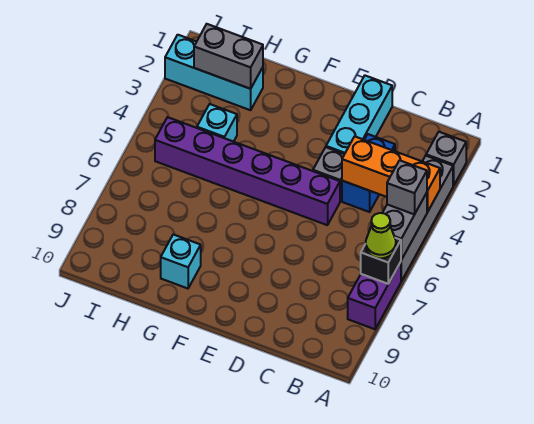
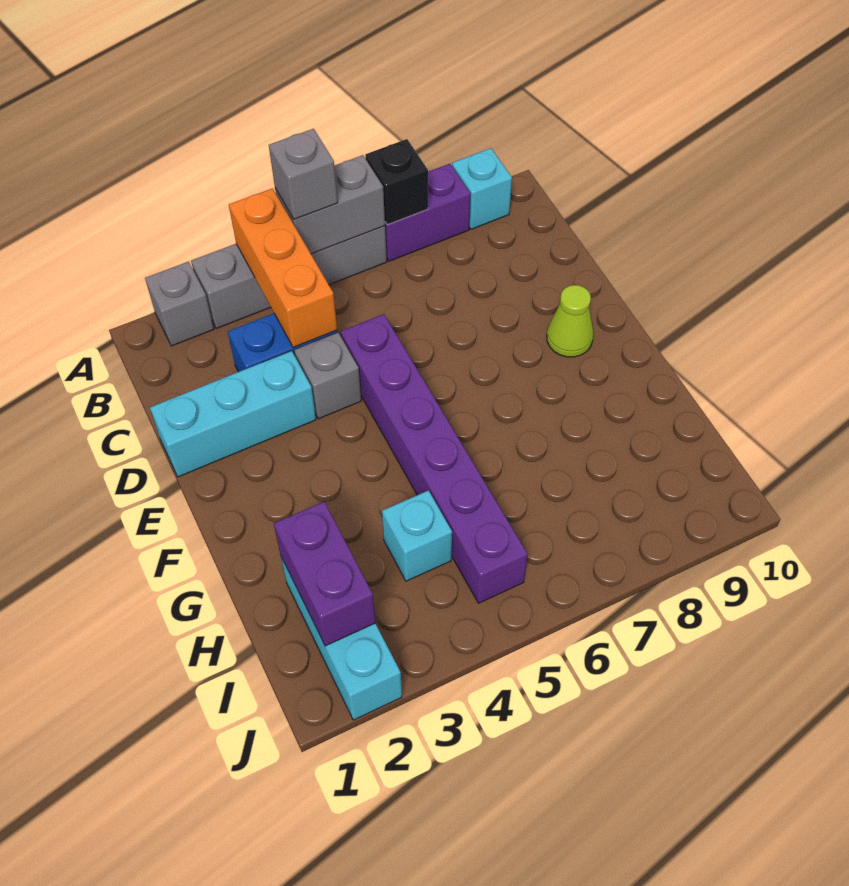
lime cone A7 level 3 -> lime cone E9 level 1
cyan brick G9 level 1 -> cyan brick A9 level 1
grey brick H2:I2 level 2 -> purple brick H2:I2 level 2

